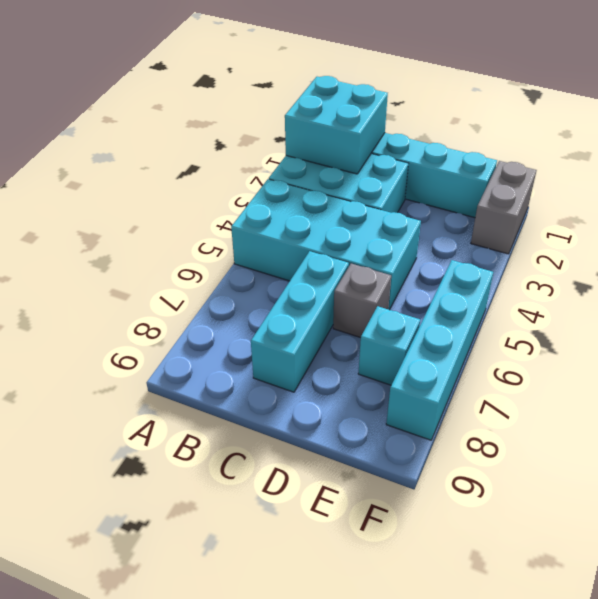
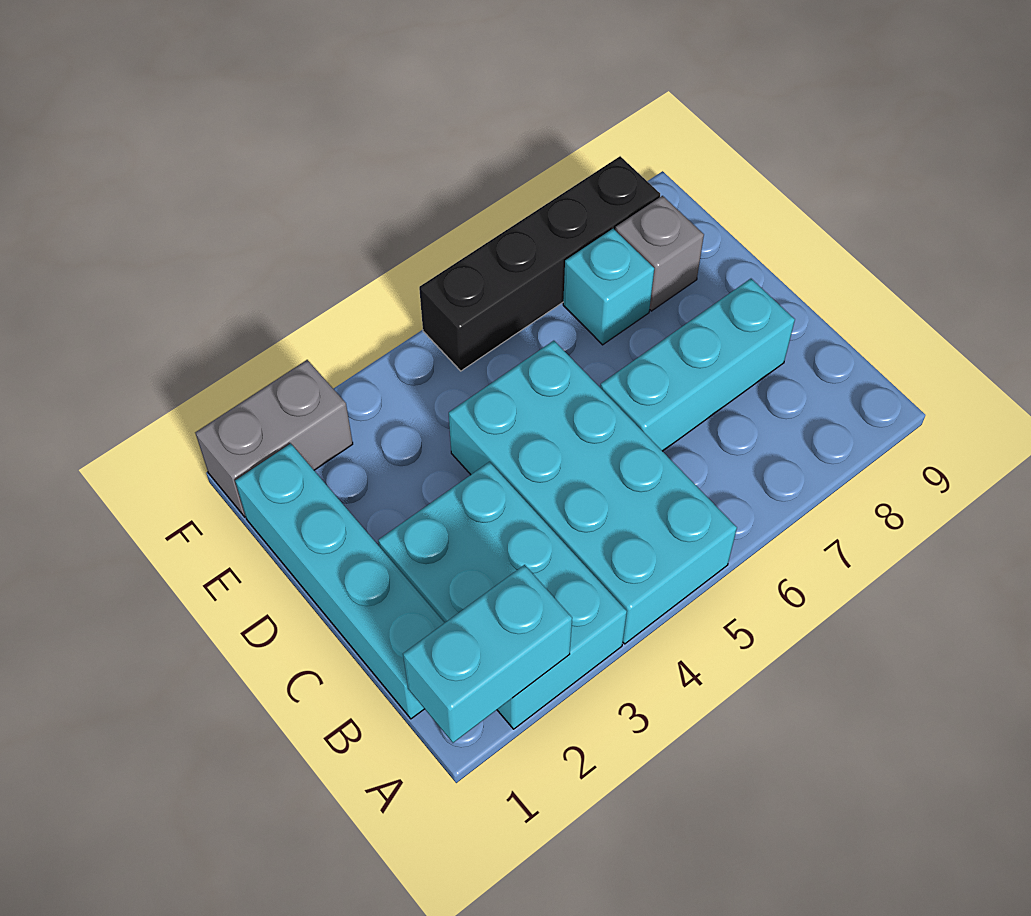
cyan brick A1:B2 level 2 -> cyan brick A1:A2 level 2
grey brick D6 level 1 -> grey brick E8 level 1
cyan brick F5:F8 level 1 -> black brick F5:F8 level 1

